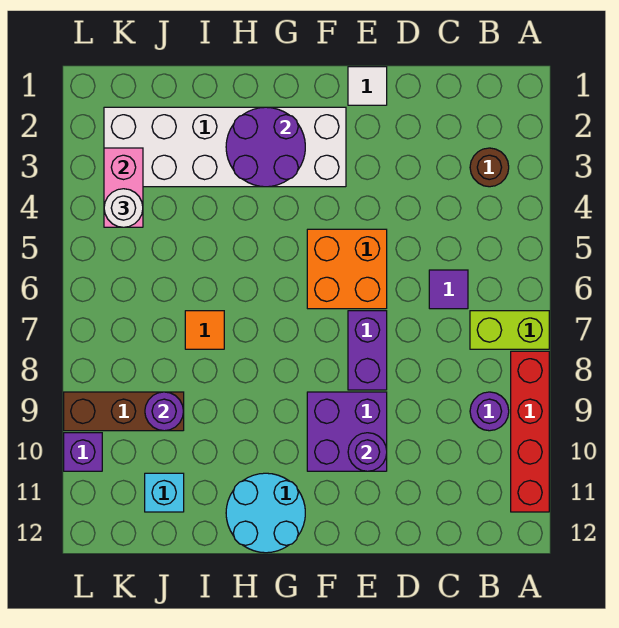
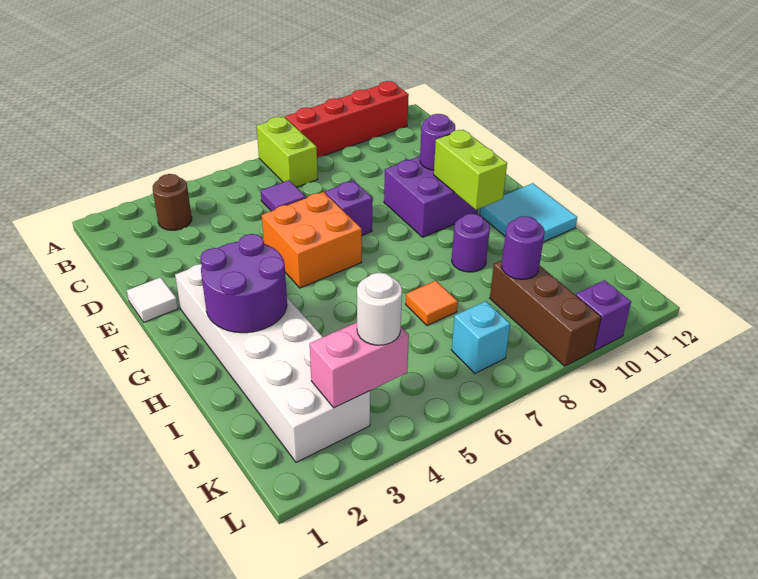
purple round brick B9 level 1 -> purple round brick H9 level 1
purple brick E7:E8 level 1 -> purple brick E7 level 1
none -> lime brick F10:G10 level 2
cyan round brick G11:H12 level 1 -> cyan tile G11:H12 level 1
cyan brick J11 level 1 -> cyan brick K7 level 1

